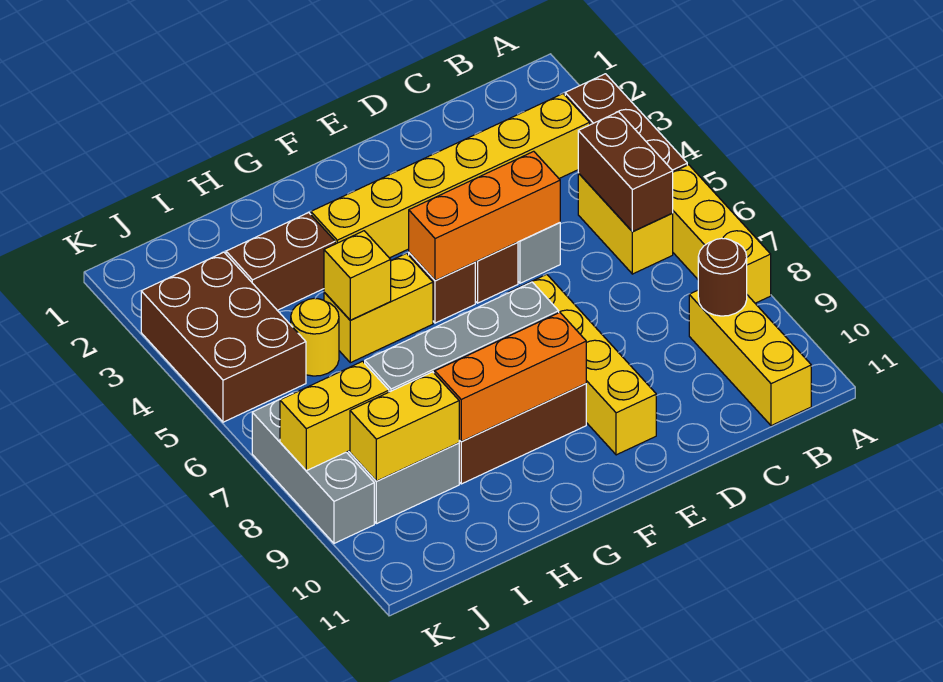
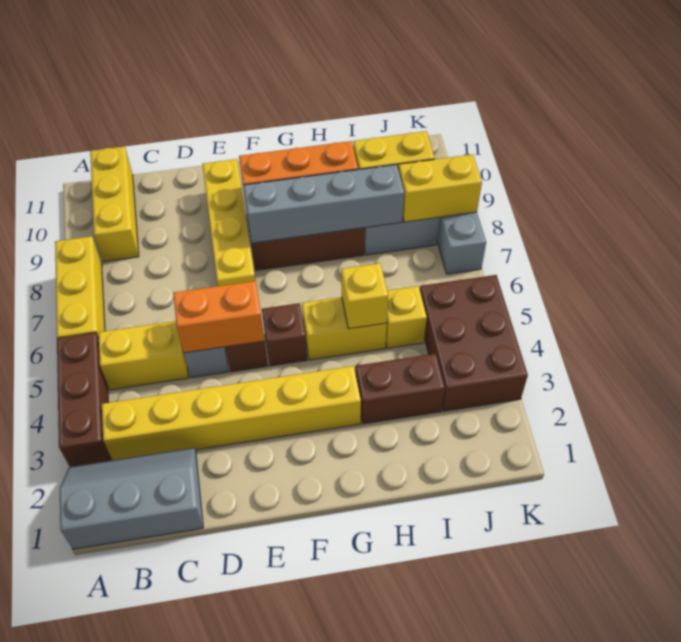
none -> grey slope A1:C2 level 1 top 1
yellow brick B5:B6 level 1 -> yellow brick B5:C5 level 1
brown brick B5:B6 level 2 -> none
brown round brick B9 level 2 -> none
orange brick D5:F5 level 2 -> orange brick D5:E5 level 2
yellow round brick I5 level 1 -> yellow brick I5 level 1

